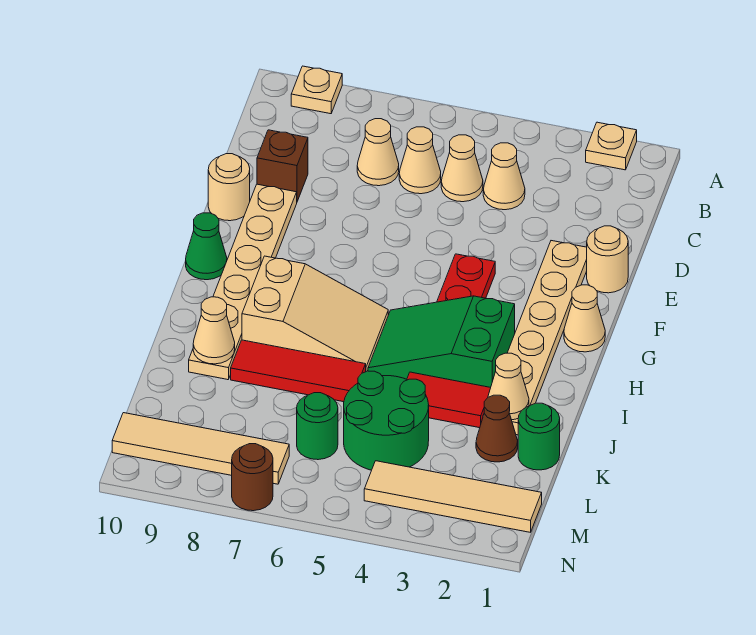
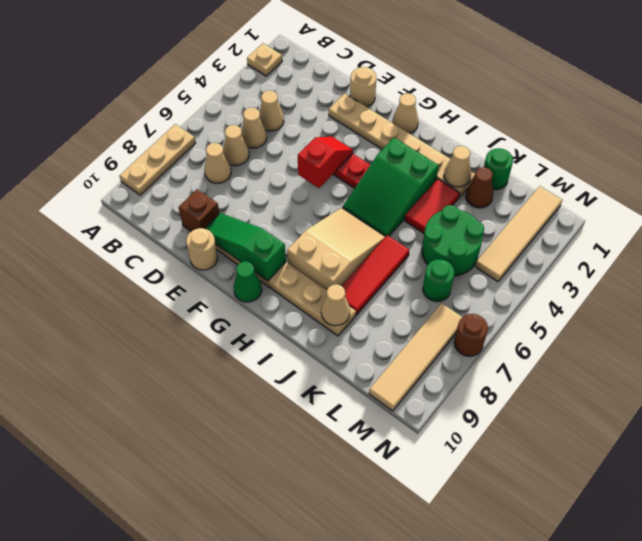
tan plate A9 level 1 -> tan plate A7:A9 level 1
none -> green slope E9:G9 level 2 top G
none -> red slope F4:F5 level 2 top 5

